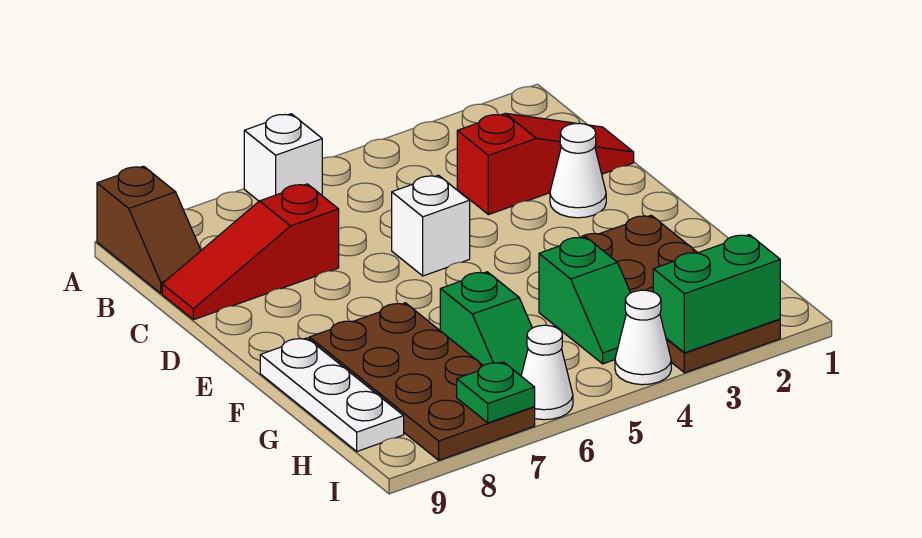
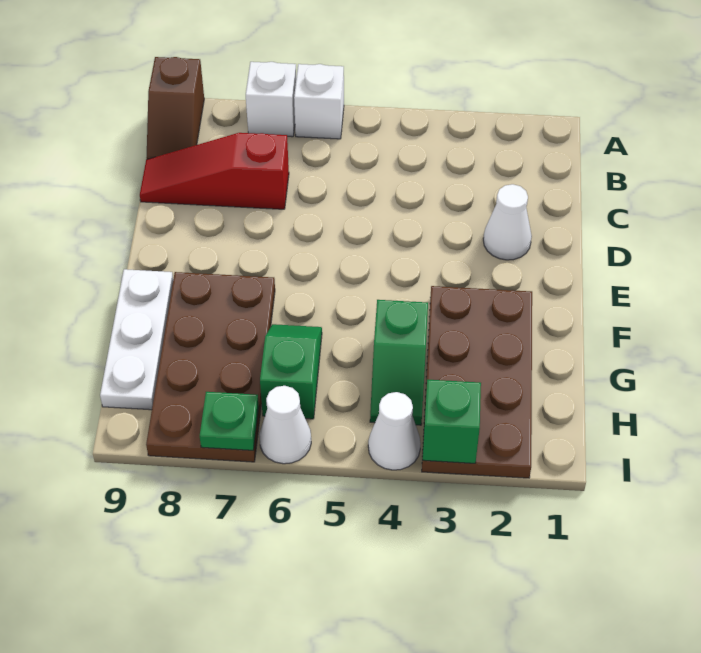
red slope C1:C3 level 1 top 3 -> none
white brick D5 level 1 -> white brick A7 level 1
green slope G6:H6 level 1 top G -> green slope G6:H6 level 1 top H
green brick I2:I3 level 2 -> green brick I3 level 2

